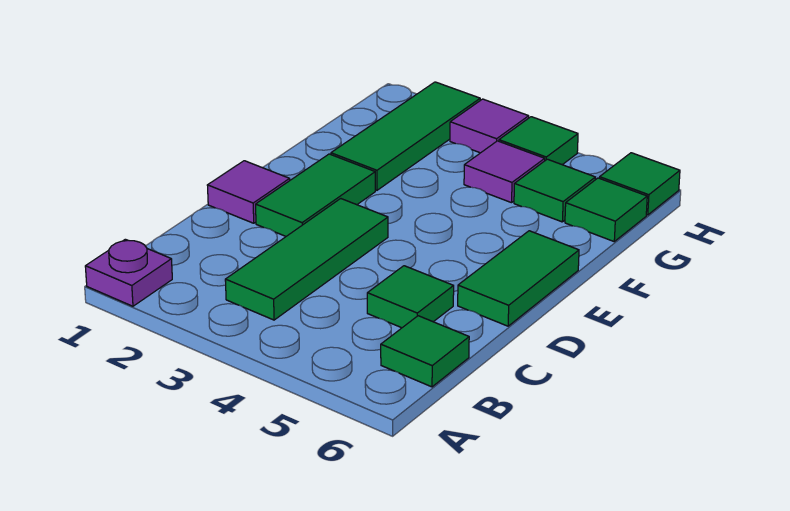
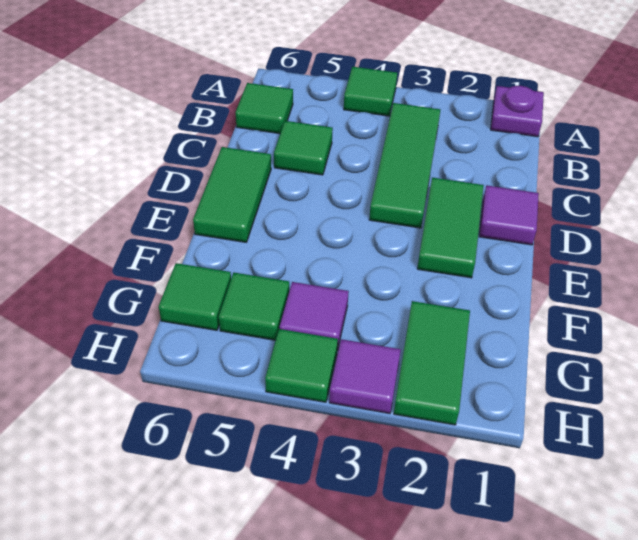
green tile F2:H2 level 1 -> green tile G2:H2 level 1
green tile H6 level 1 -> green tile A4 level 1

